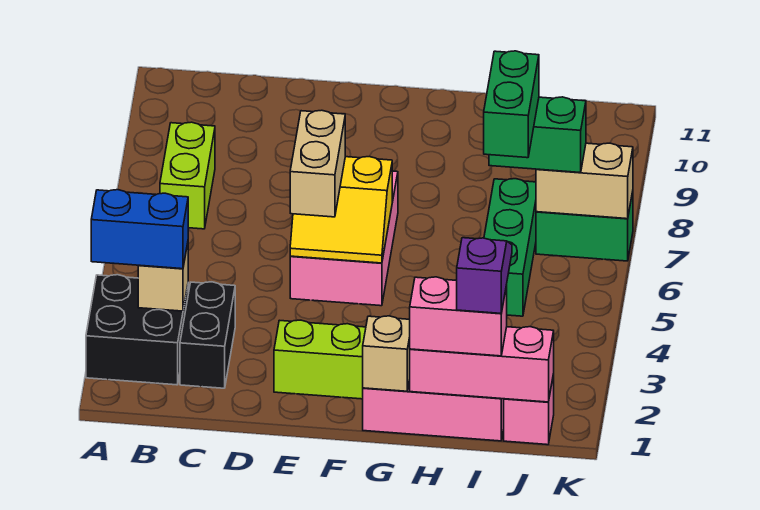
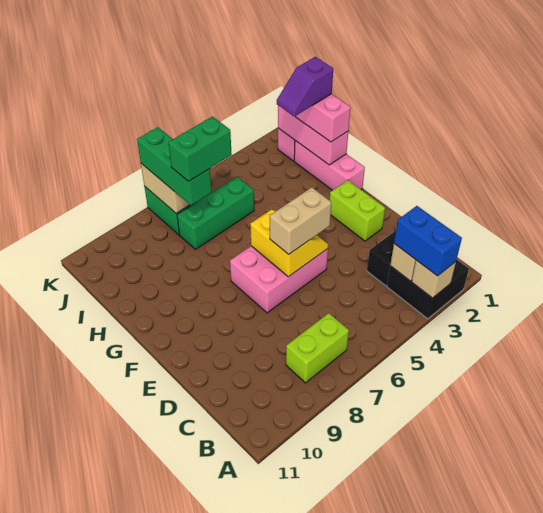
tan brick G1 level 2 -> tan brick A3 level 2
green brick I7:J7 level 3 -> green brick I7:K7 level 3

